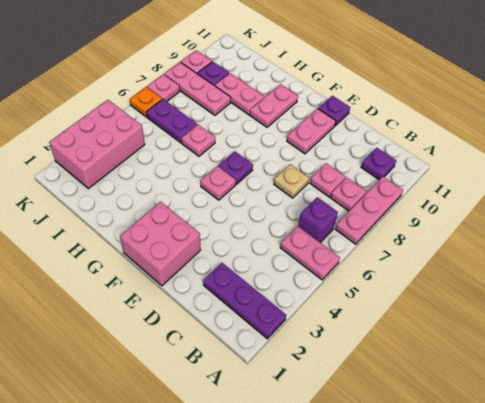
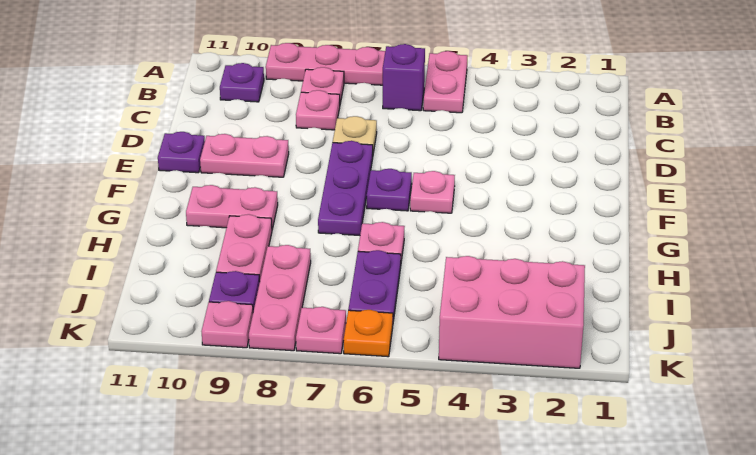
purple plate A2:C2 level 1 -> purple plate E7:G7 level 1
pink brick E1:F2 level 1 -> none

